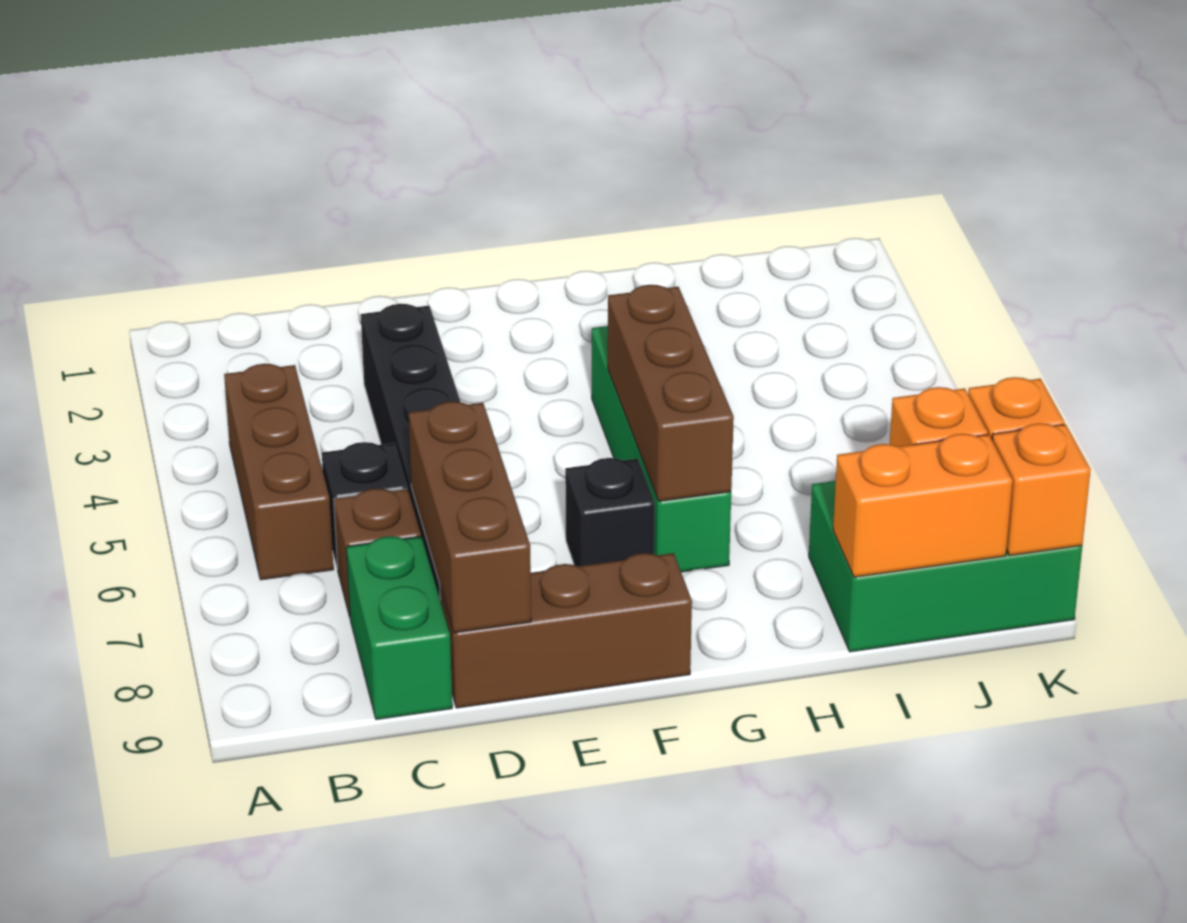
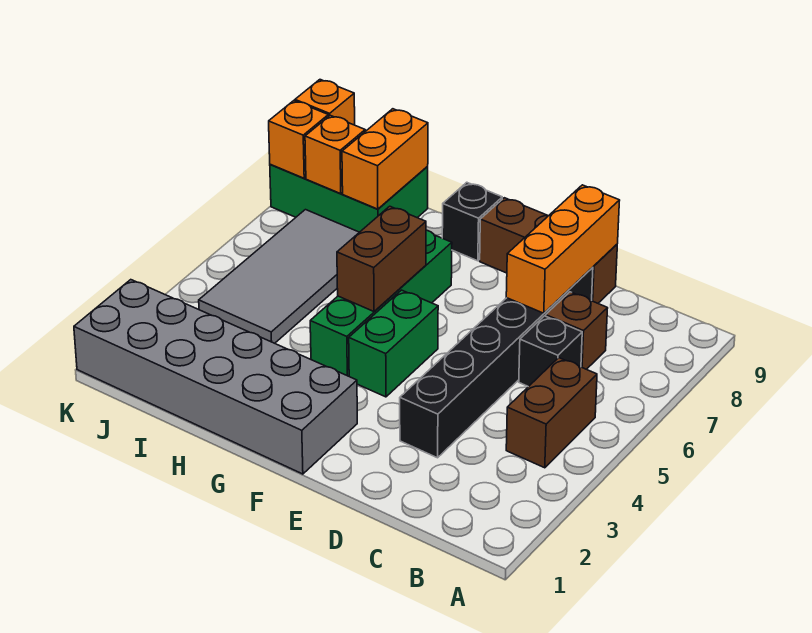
brown brick B4:B6 level 1 -> brown brick B4:B5 level 1
green brick C8:C9 level 1 -> green brick F4:F5 level 1
brown brick D7:D9 level 2 -> orange brick D7:D9 level 2
none -> grey brick F1:K2 level 1
black brick F7 level 1 -> black brick G9 level 1
brown brick G5:G7 level 2 -> brown brick G5:G6 level 2
none -> grey tile I4:J7 level 1
orange brick I9:J9 level 2 -> orange brick I8:I9 level 2

